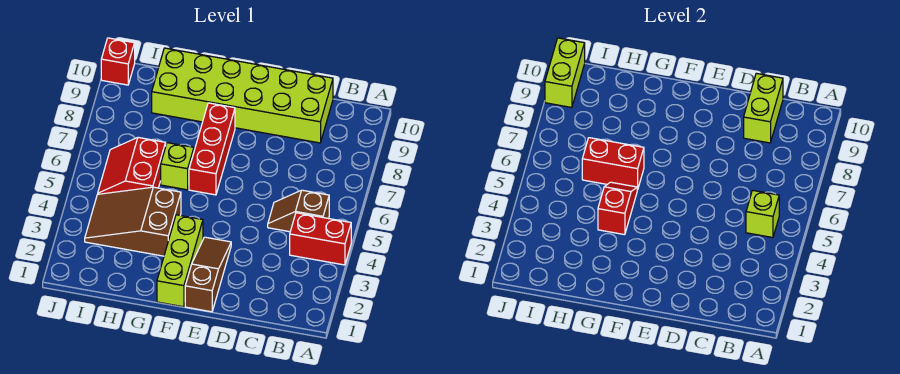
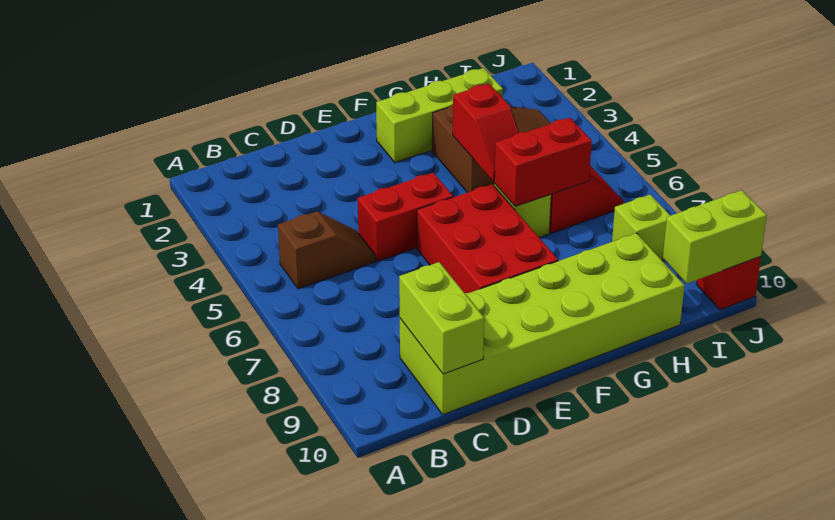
red brick A4:B4 level 1 -> red brick D5:E5 level 1
lime brick B5 level 2 -> lime brick I8 level 1
brown slope E1:E3 level 1 top 1 -> none
lime brick F1:F3 level 1 -> lime brick F2:H2 level 1
red brick F6:F8 level 1 -> red brick E6:F8 level 1
lime brick J9:J10 level 2 -> lime brick I10:J10 level 2

